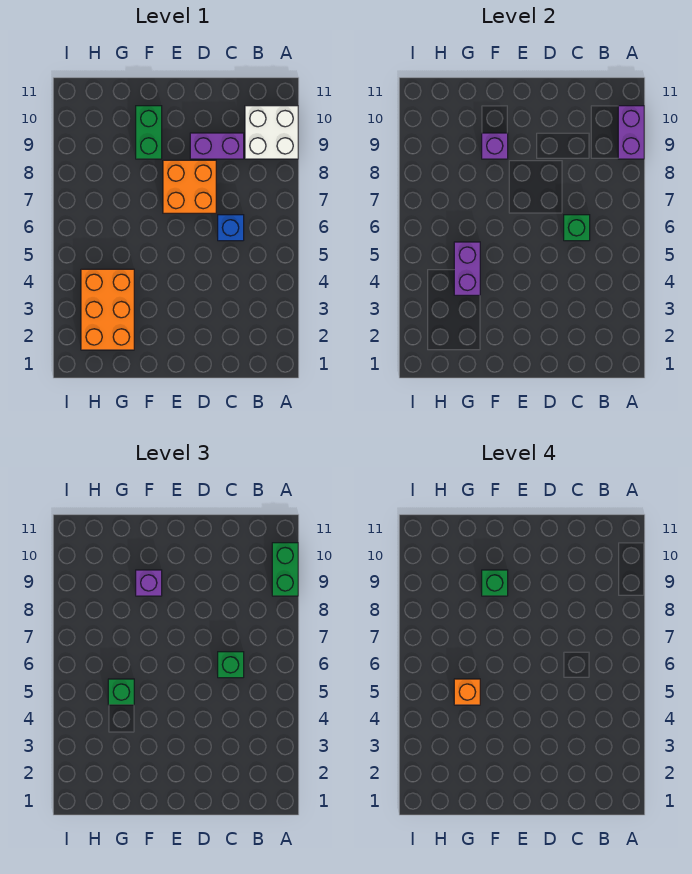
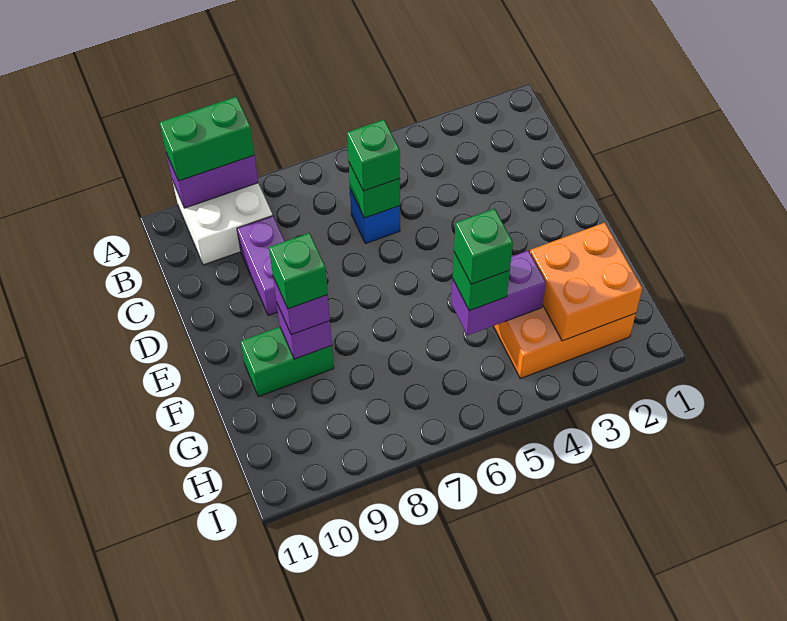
orange brick D7:E8 level 1 -> orange brick G2:H3 level 2
orange brick G5 level 4 -> green brick G5 level 4

